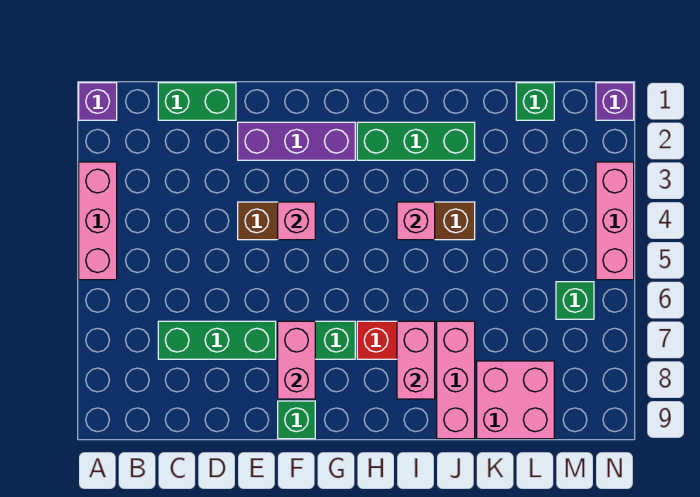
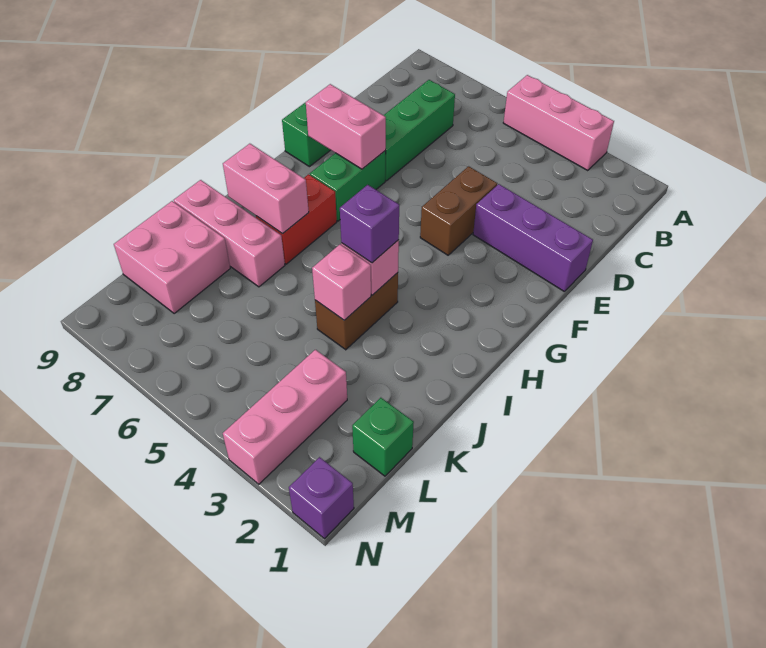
purple brick A1 level 1 -> purple brick I4 level 3
green brick C1:D1 level 1 -> none
purple brick E2:G2 level 1 -> purple brick E1:E3 level 1
pink brick F4 level 2 -> pink brick J4 level 2
green brick H2:J2 level 1 -> none
green brick M6 level 1 -> none
pink brick N3:N5 level 1 -> pink brick L3:N3 level 1

